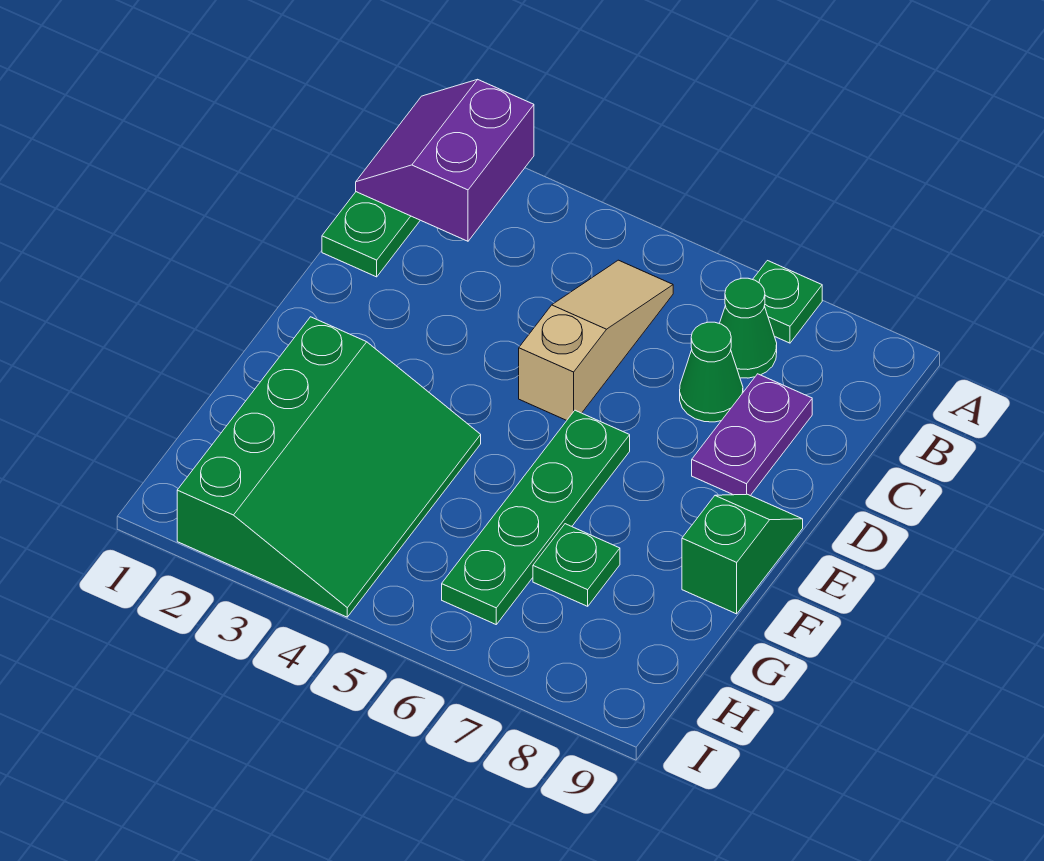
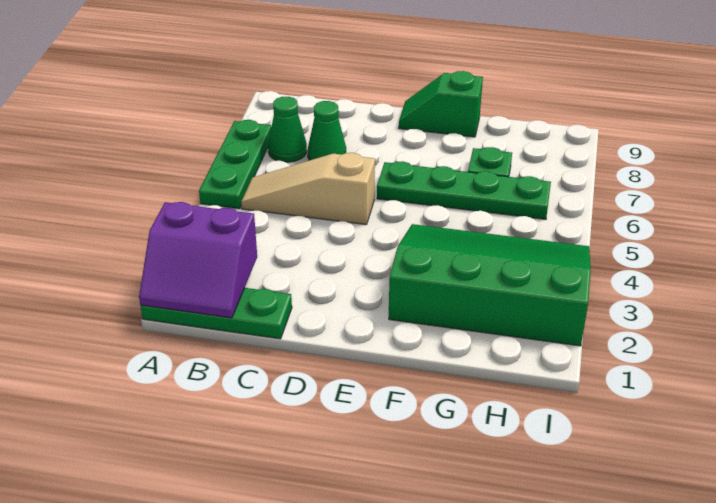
green plate A7 level 1 -> green plate A5:A7 level 1
purple plate C8:D8 level 1 -> none

